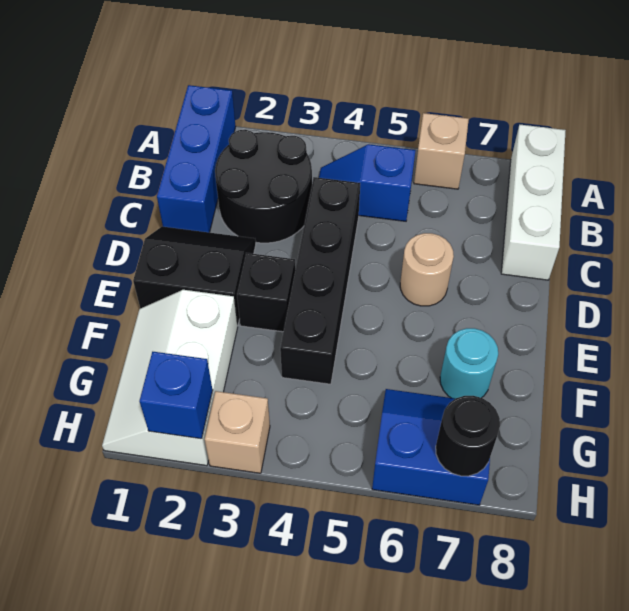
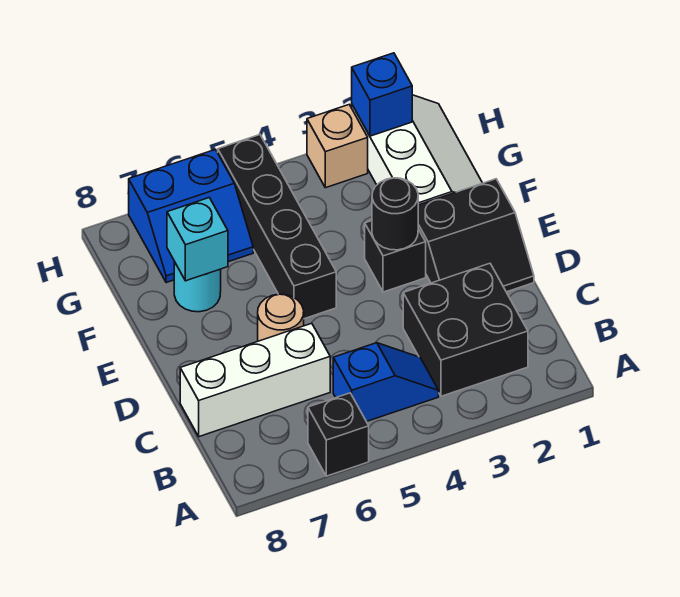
blue brick A1:C1 level 1 -> none
tan brick A6 level 1 -> black brick A6 level 1
white brick A8:C8 level 1 -> white brick C6:C8 level 1
black round brick B2:C3 level 1 -> black brick B2:C3 level 1
black brick C4:F4 level 1 -> black brick E5:H5 level 1
none -> cyan brick F7 level 2
black round brick H7 level 2 -> black round brick E3 level 2

